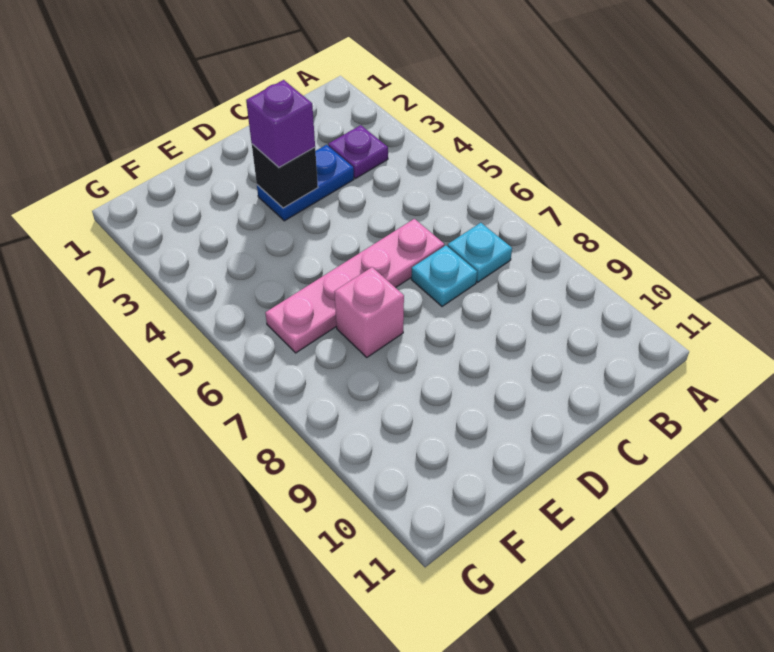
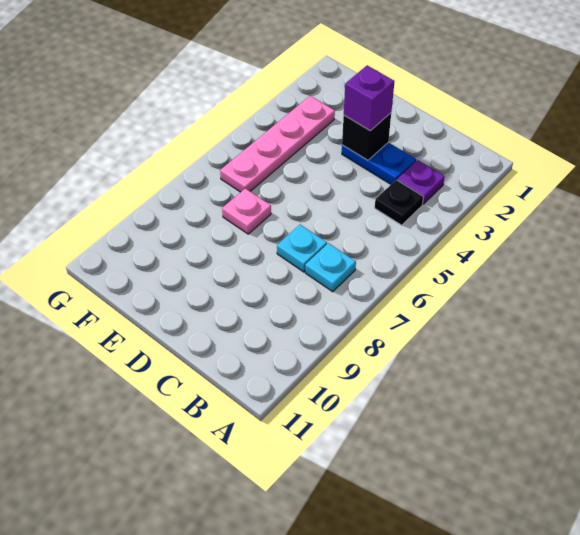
none -> black plate B4 level 1
pink plate C6:F6 level 1 -> pink plate F3:F6 level 1
pink brick E7 level 1 -> pink plate E7 level 1

